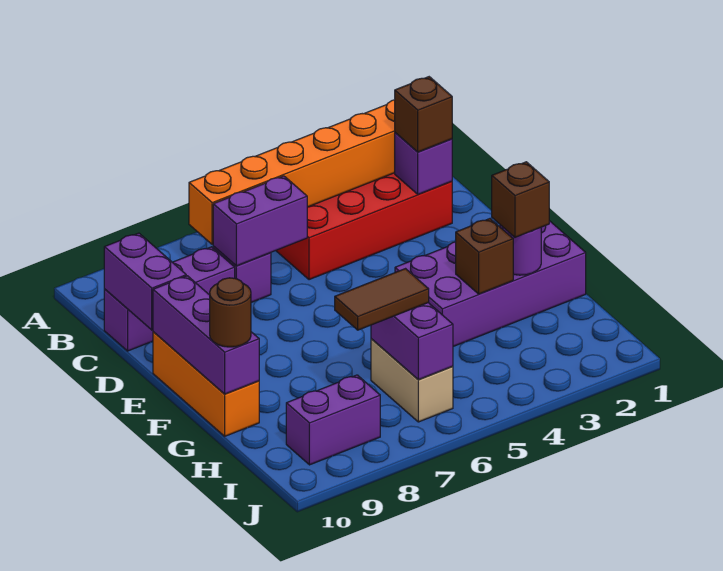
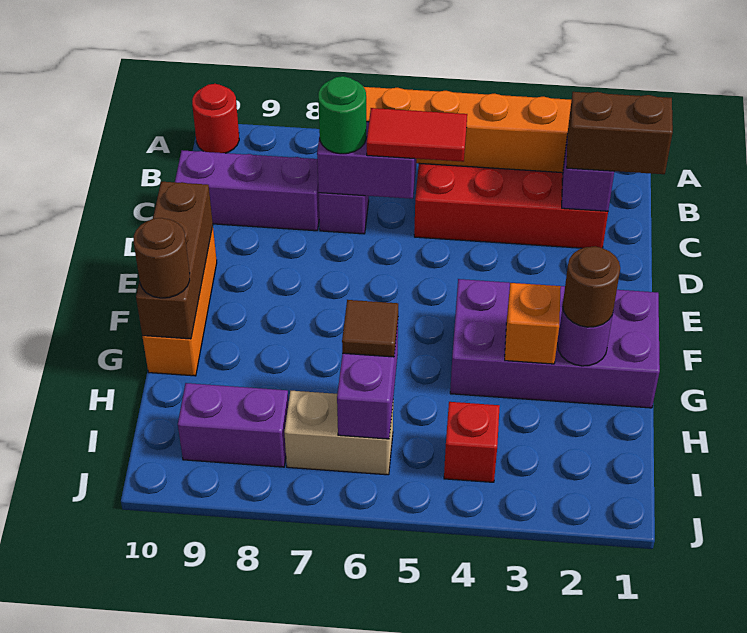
none -> red round brick A10 level 1
brown brick C2 level 3 -> brown brick C1:C2 level 3
none -> red tile C5:C6 level 3
none -> green round brick C7 level 3
purple brick C10:D10 level 2 -> none
purple brick E10:G10 level 2 -> brown brick E10:G10 level 2
brown brick G2 level 3 -> brown round brick G2 level 3
brown brick G3 level 2 -> orange brick G3 level 2
tan brick H6:I6 level 1 -> tan brick I6:I7 level 1
brown tile H6:H7 level 3 -> brown tile H6 level 3
none -> red brick I4 level 1

